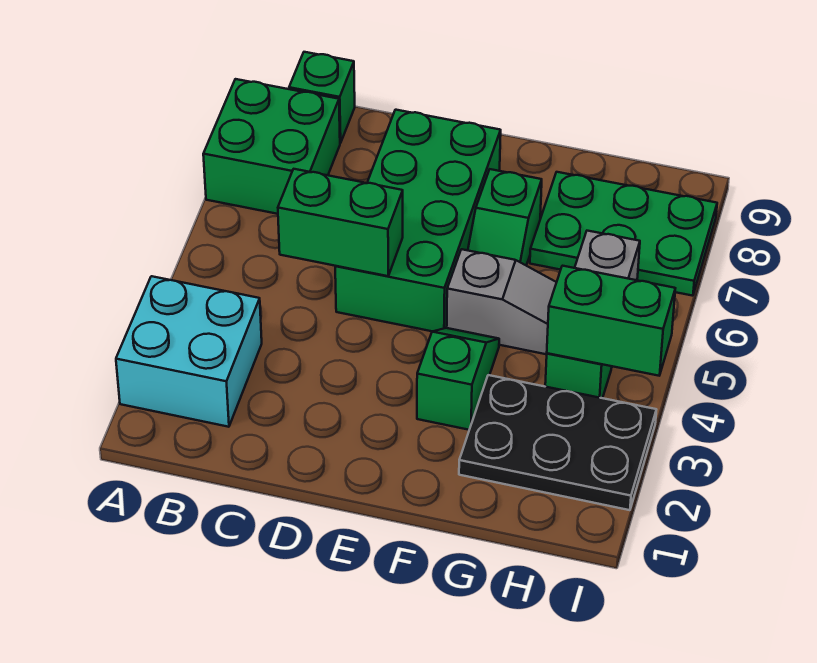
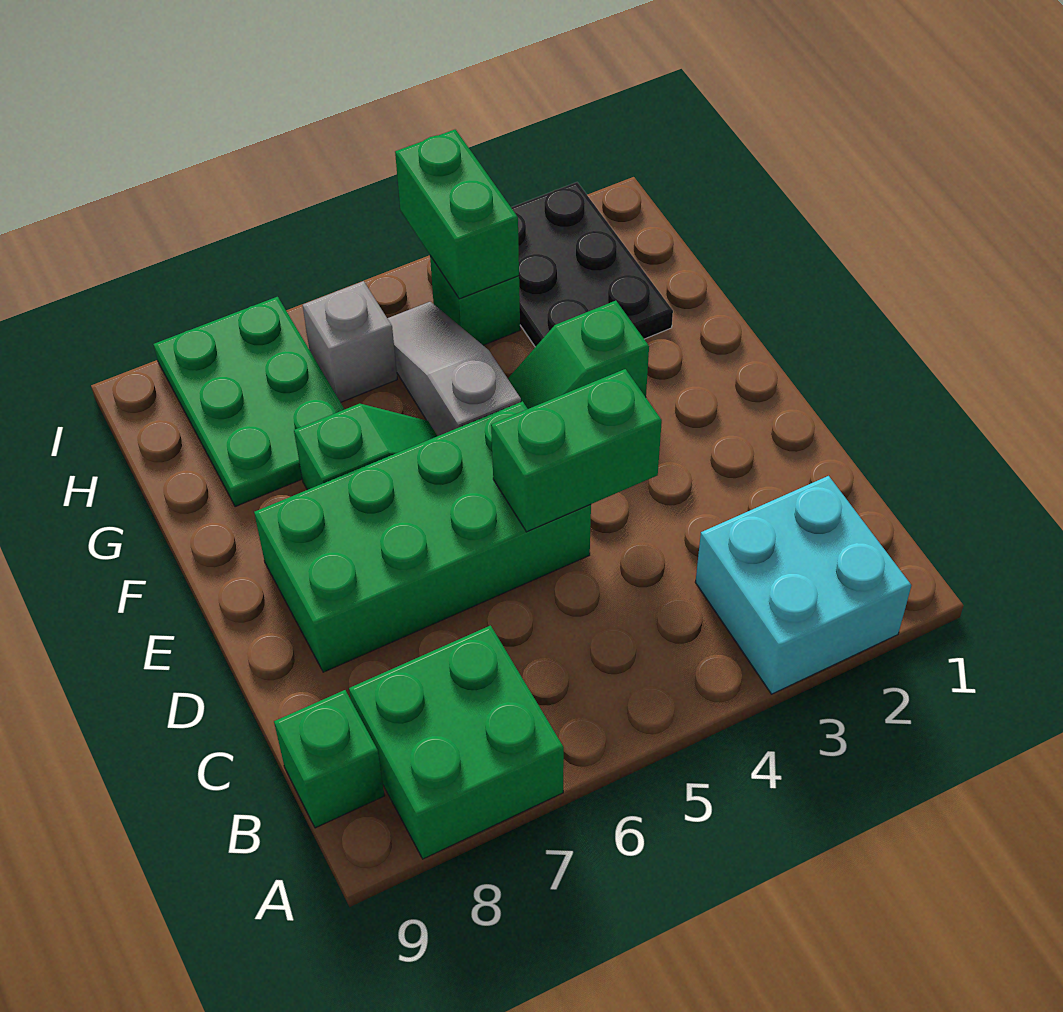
green brick C5:D5 level 2 -> green brick D4:D5 level 2

